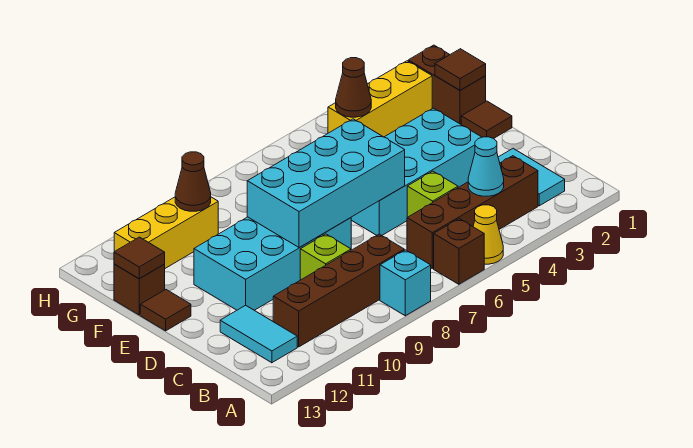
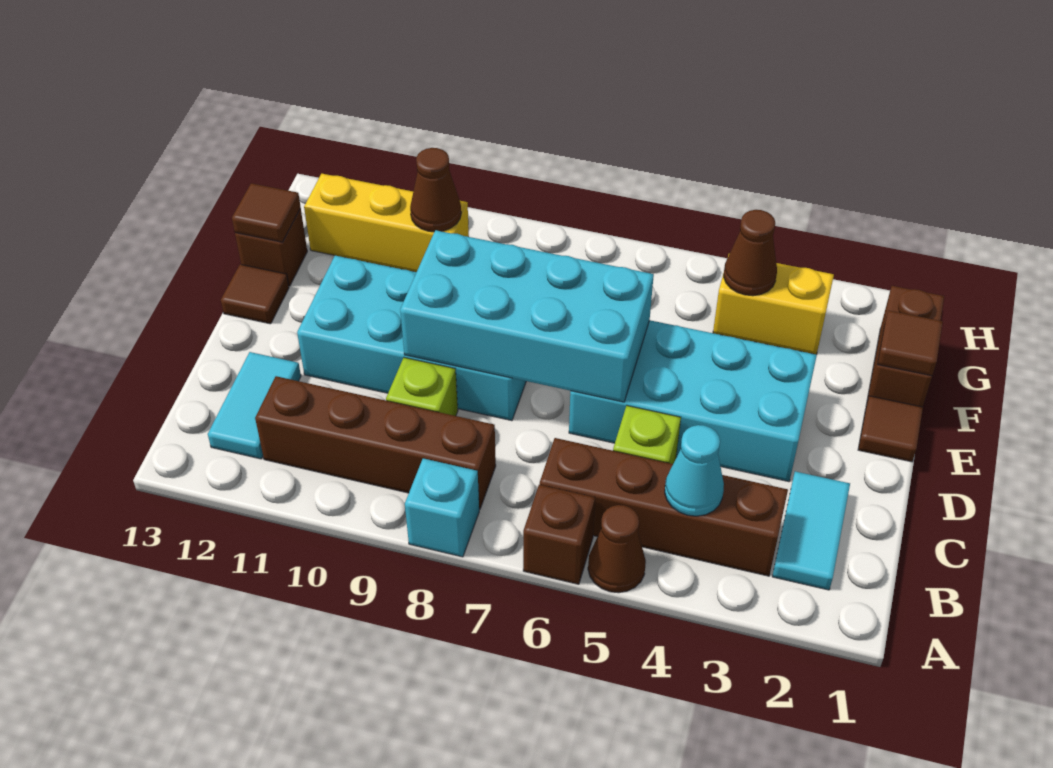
yellow cone A5 level 1 -> brown cone A5 level 1
yellow brick G2:G4 level 1 -> yellow brick G3:G4 level 1

